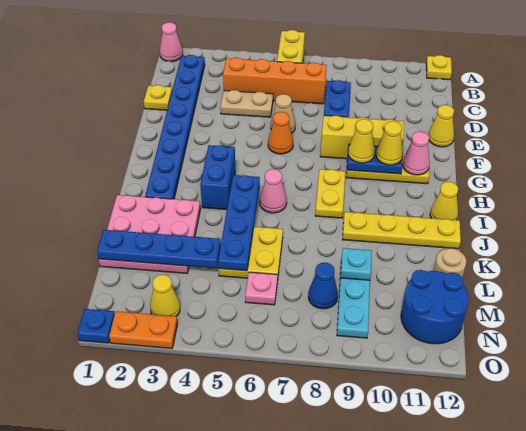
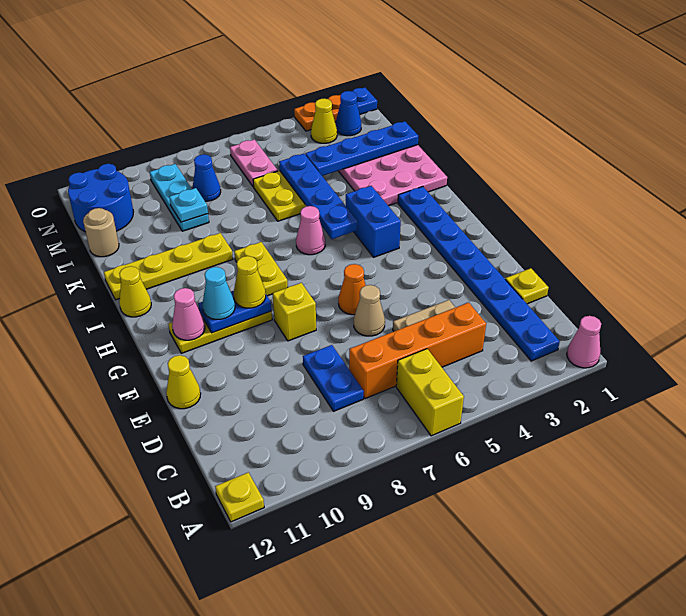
yellow brick F8:F10 level 1 -> yellow brick F8 level 1
yellow cone G10 level 3 -> cyan cone G10 level 3
pink plate M6 level 1 -> pink plate M6:N6 level 1
none -> blue cone N2 level 1

